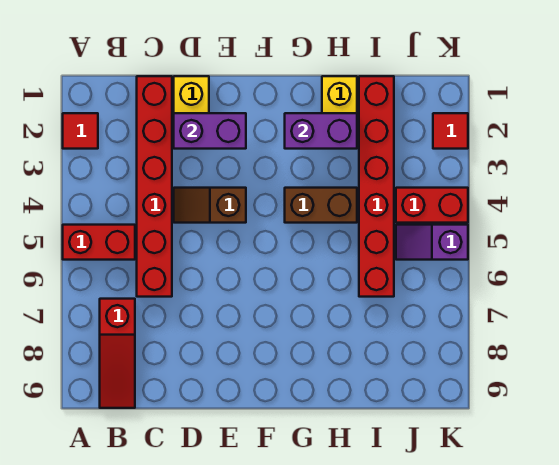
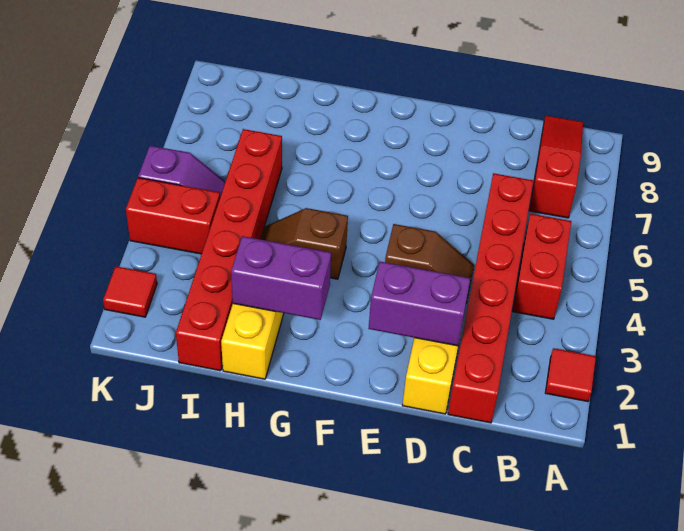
red brick A5:B5 level 1 -> red brick B4:B5 level 1
brown brick G4:H4 level 1 -> brown slope G4:H4 level 1 top G

